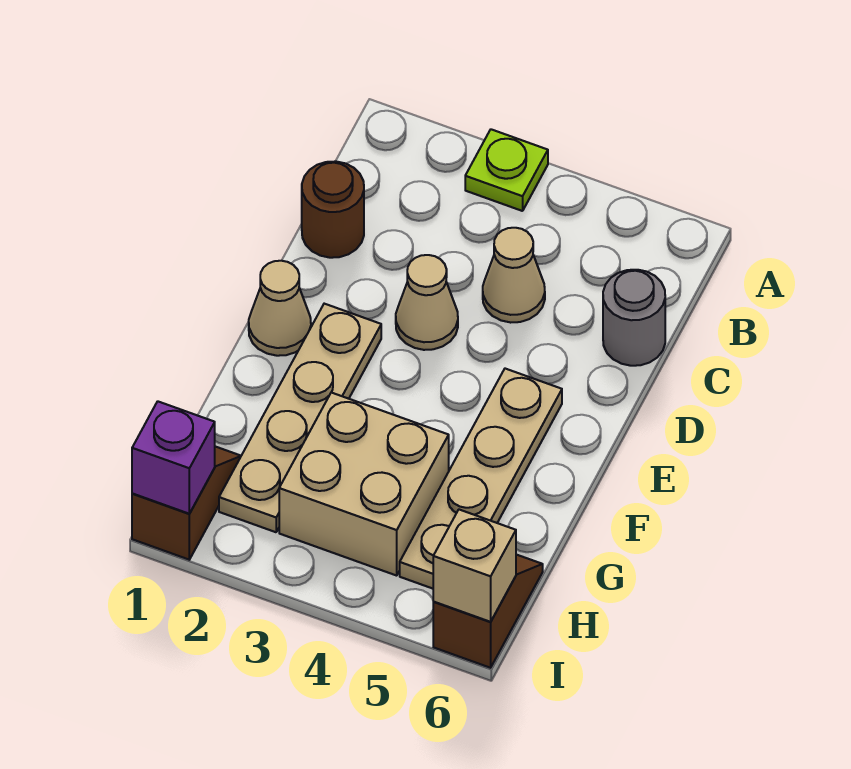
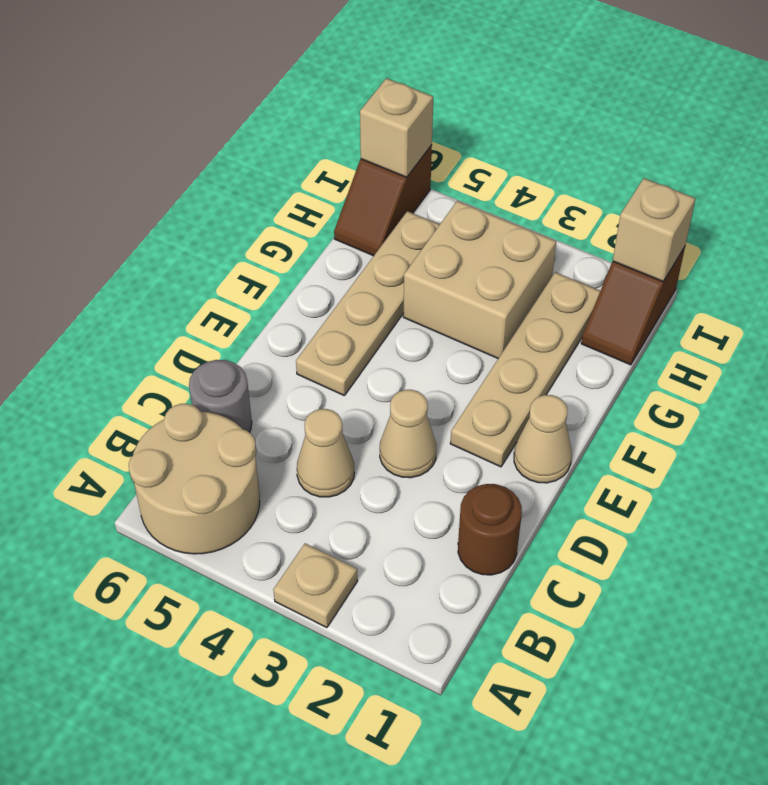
lime plate A3 level 1 -> tan plate A3 level 1
none -> tan round brick A5:B6 level 1
purple brick I1 level 2 -> tan brick I1 level 2

